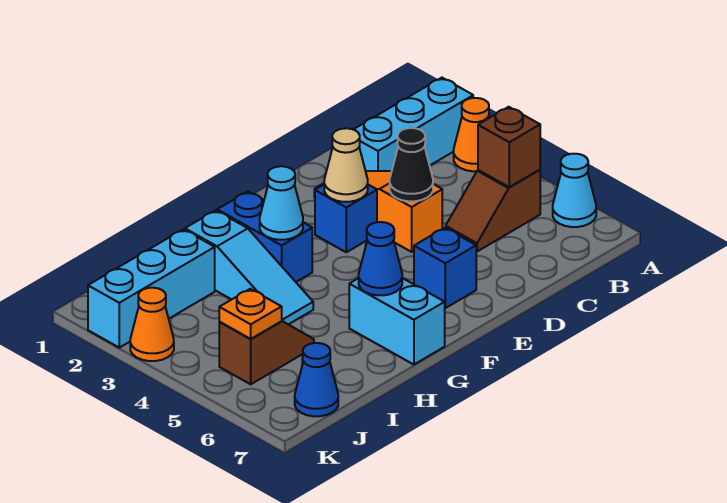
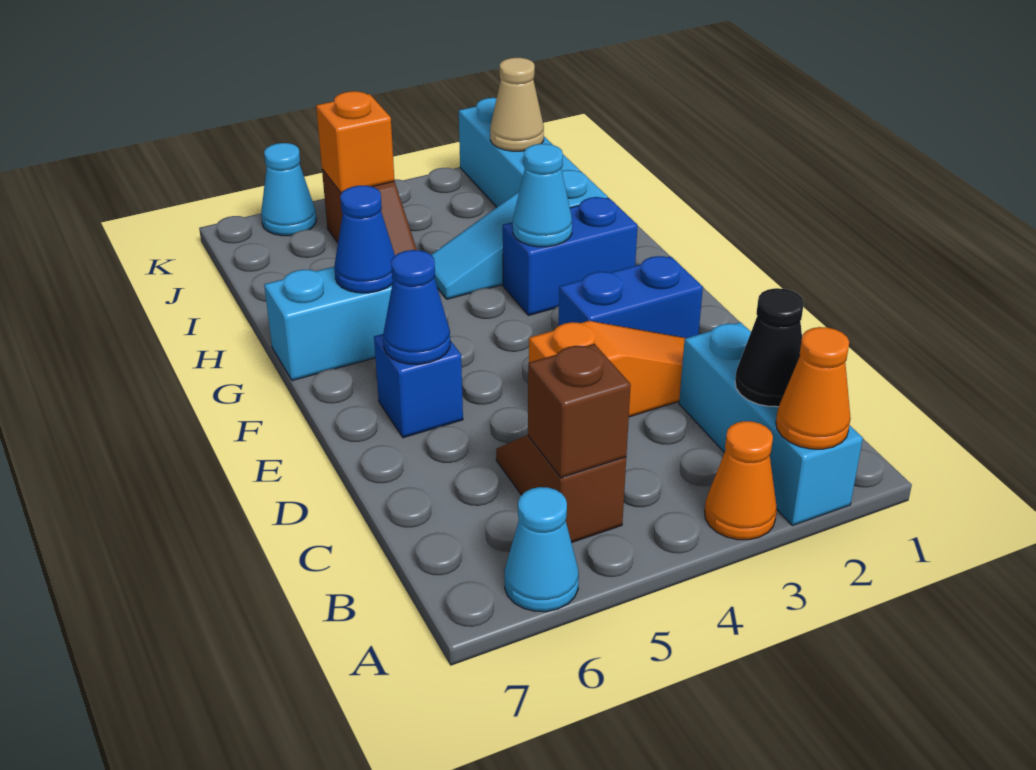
black cone D4 level 2 -> black cone B2 level 2
blue brick E3 level 1 -> blue brick E2:E3 level 1
tan cone E3 level 2 -> tan cone J2 level 2
orange plate J5 level 2 -> orange brick J5 level 2
blue cone J7 level 1 -> blue cone E6 level 2
orange cone K3 level 1 -> orange cone A2 level 2
none -> cyan cone K6 level 1

